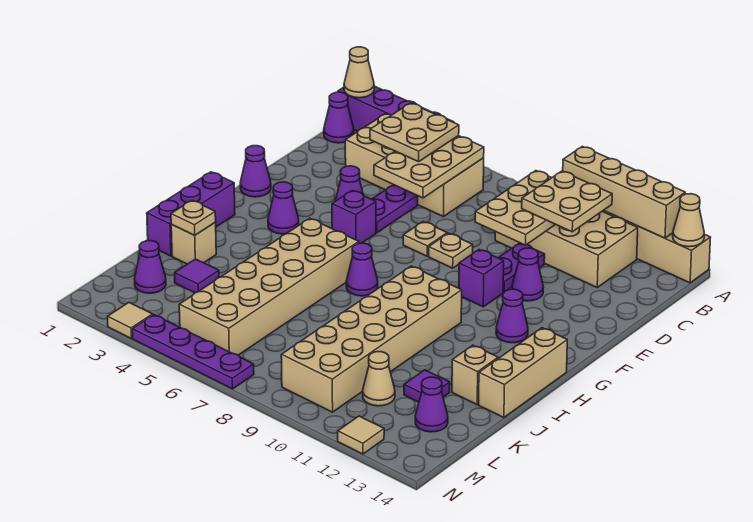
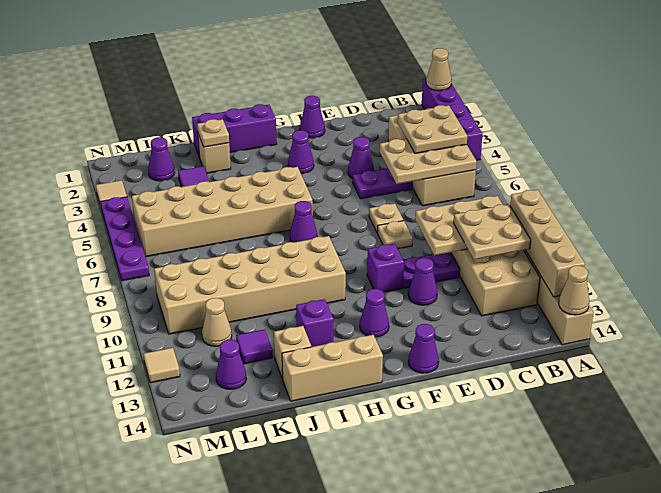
purple cone B1 level 1 -> purple cone F14 level 1
purple brick F5 level 1 -> purple brick I12 level 1

